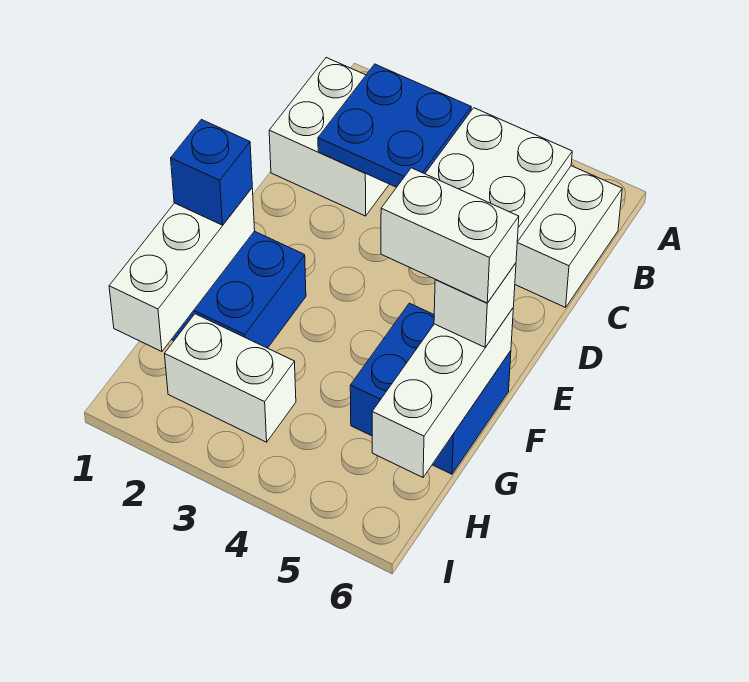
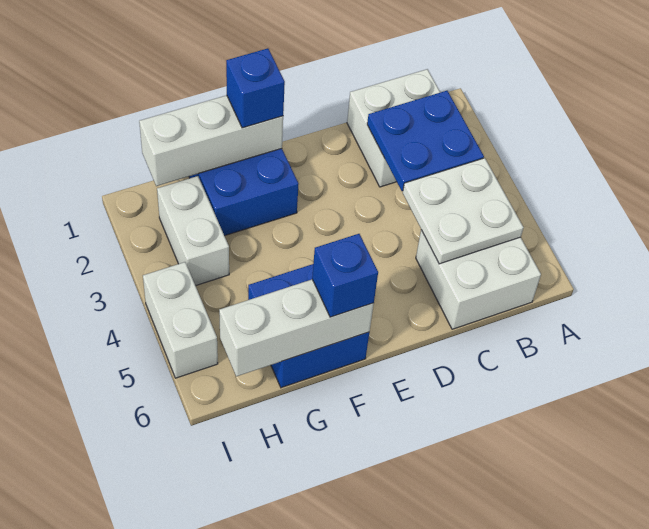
white brick F5:F6 level 4 -> white brick I4:I5 level 1
white brick F6 level 3 -> blue brick F6 level 3

